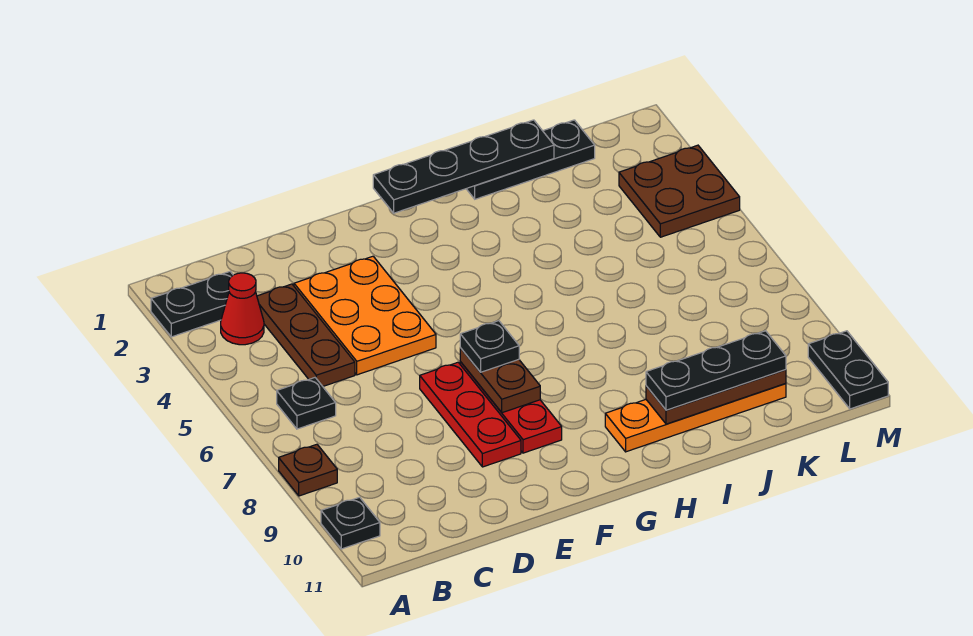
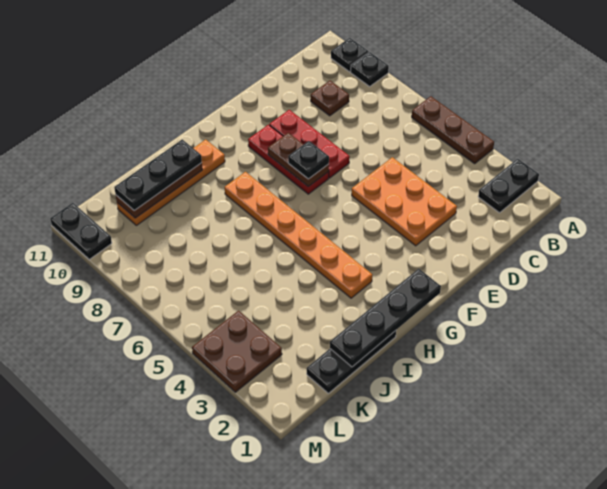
brown plate A8 level 1 -> brown plate C9 level 1
red cone B3 level 1 -> none
black plate B6 level 1 -> black plate A9 level 1
brown plate C3:C5 level 1 -> brown plate A4:A6 level 1
none -> orange plate H3:H8 level 1

